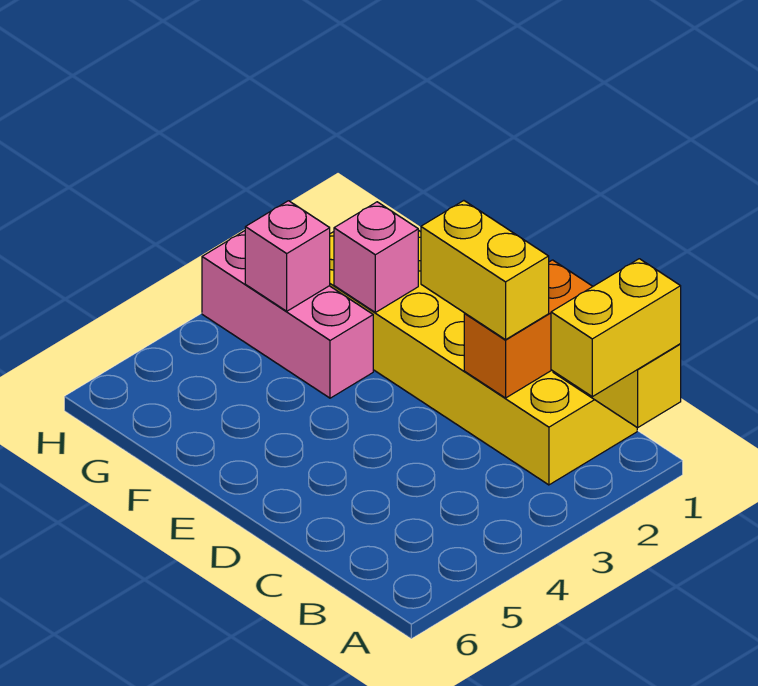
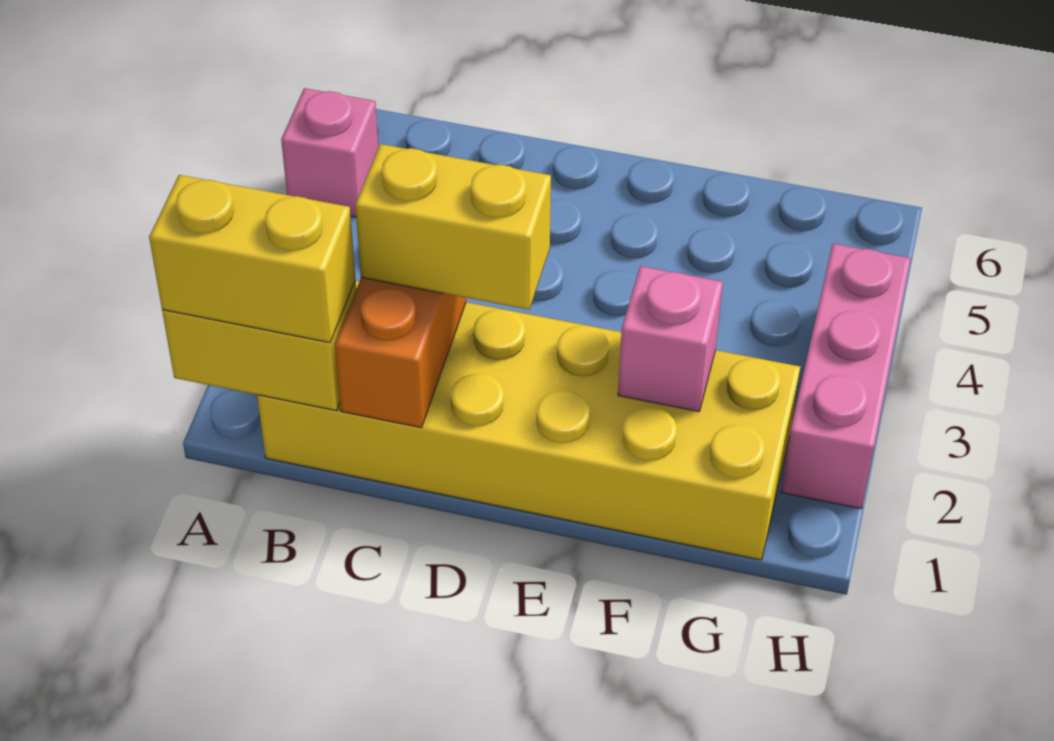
yellow brick A1:A2 level 3 -> yellow brick A1:B1 level 3
pink brick F3:H3 level 1 -> pink brick H2:H4 level 1
pink brick G3 level 2 -> pink brick A5 level 1

